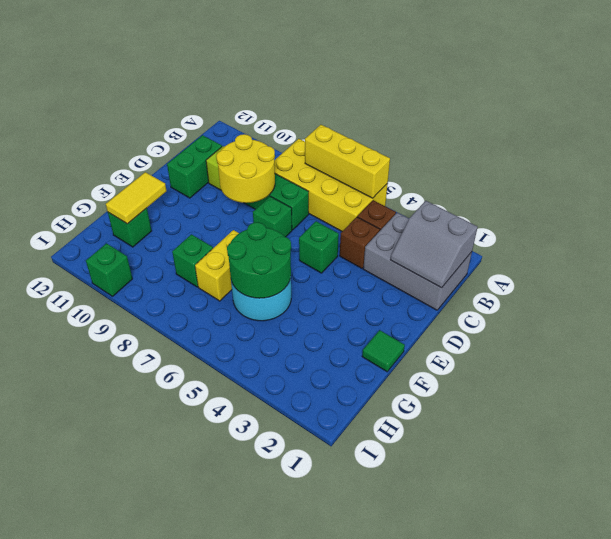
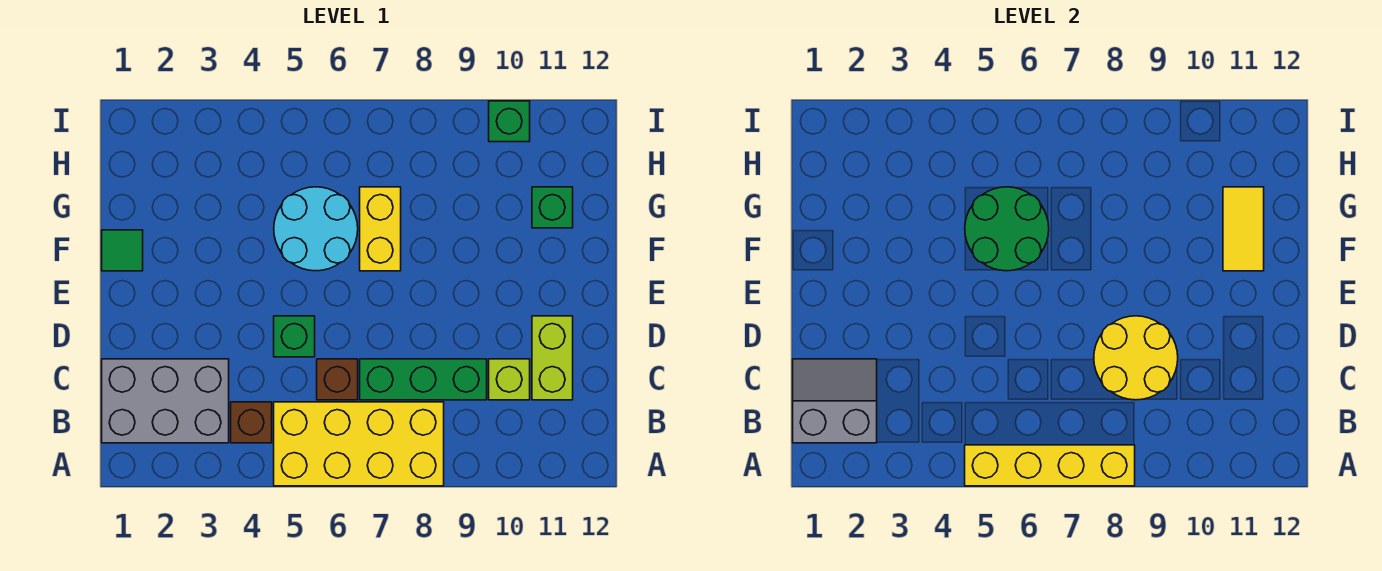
yellow brick A5:A7 level 2 -> yellow brick A5:A8 level 2
brown brick C4 level 1 -> brown brick C6 level 1
green brick C11:D11 level 1 -> lime brick C11:D11 level 1
green brick D7 level 1 -> none
green brick G8 level 1 -> none

